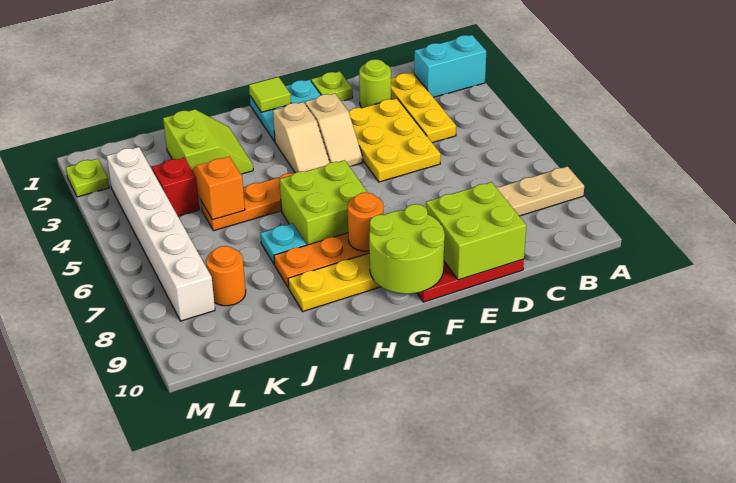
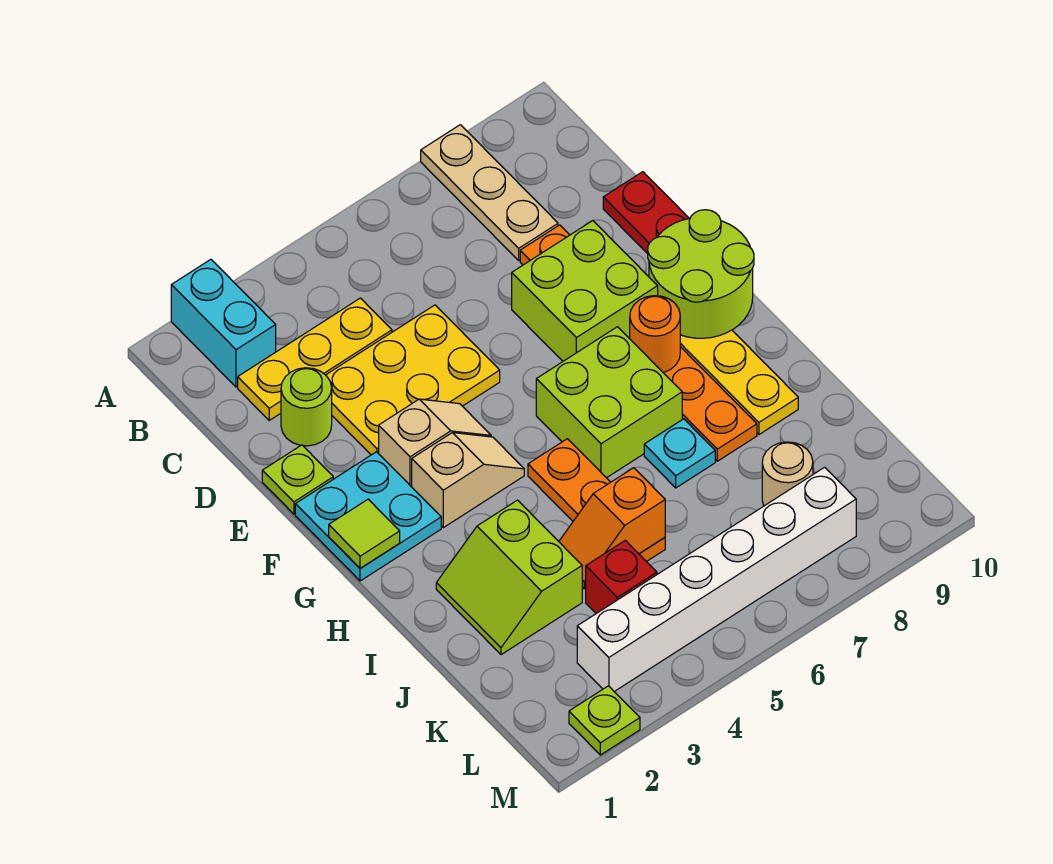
lime brick D9:E10 level 2 -> lime brick E7:F8 level 2
lime slope I2:J3 level 1 top J -> lime slope I2:J3 level 1 top 3
orange round brick K8 level 1 -> tan round brick K8 level 1

